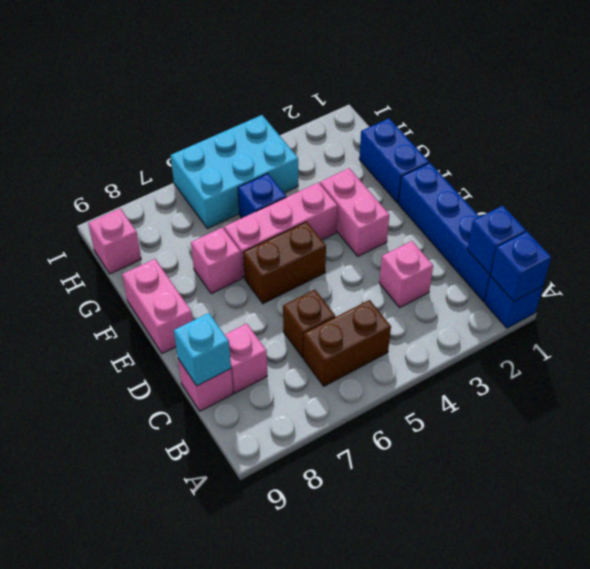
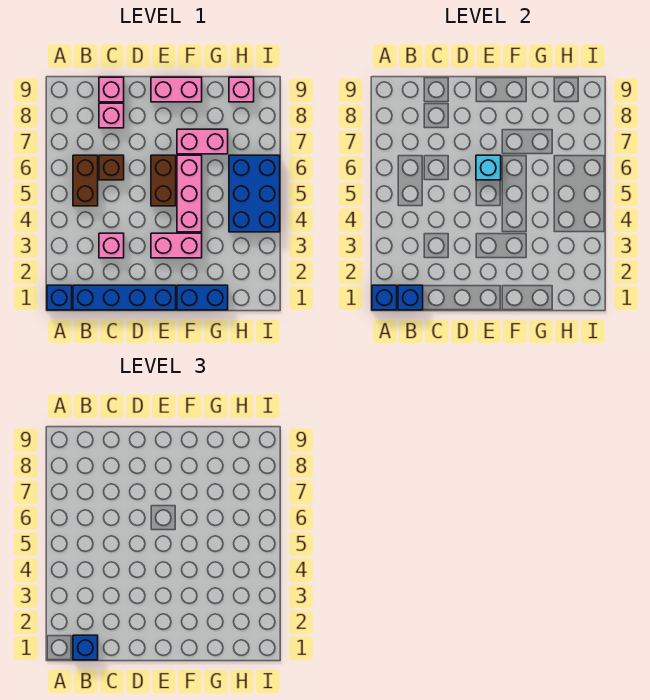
cyan brick C9 level 2 -> cyan brick E6 level 2
pink brick F7 level 1 -> pink brick F7:G7 level 1
blue brick G5 level 1 -> blue brick B1 level 3
cyan brick H4:I6 level 1 -> blue brick H4:I6 level 1

